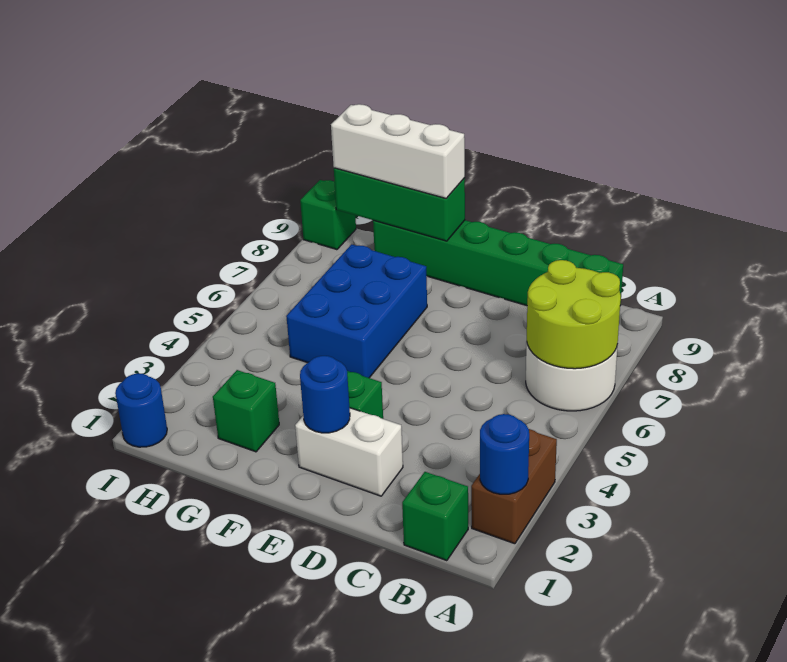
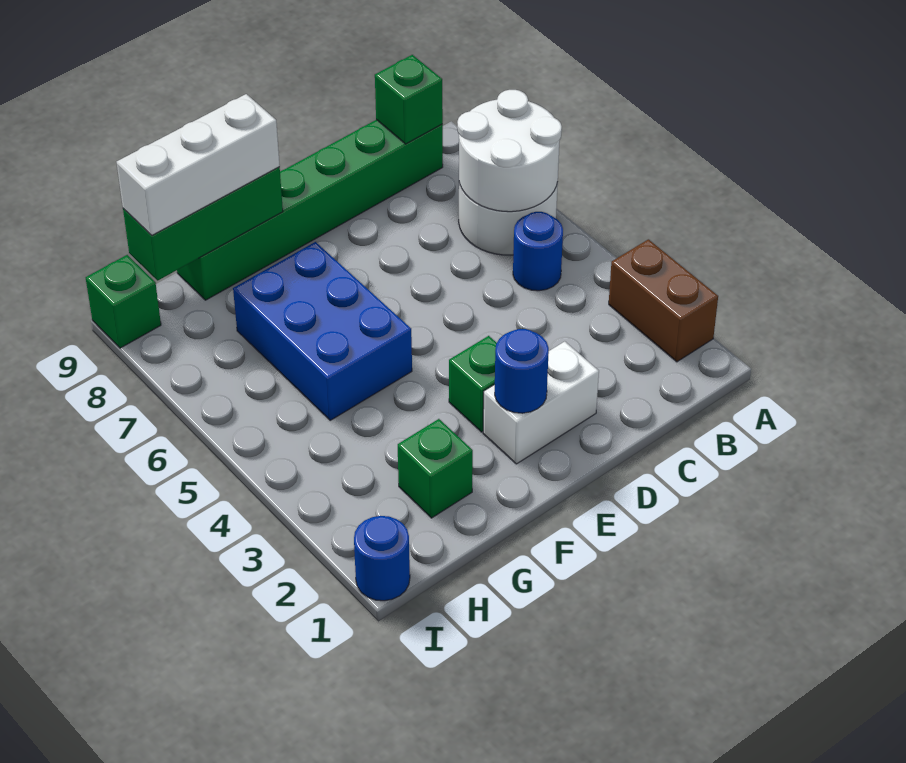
blue round brick A2 level 2 -> blue round brick B5 level 1
lime round brick A6:B7 level 2 -> white round brick A6:B7 level 2
green brick B1 level 1 -> green brick B9 level 2

